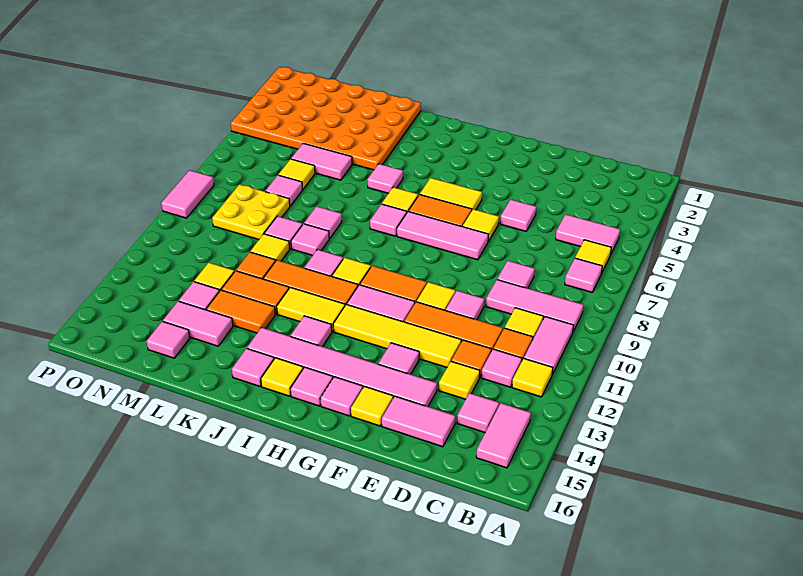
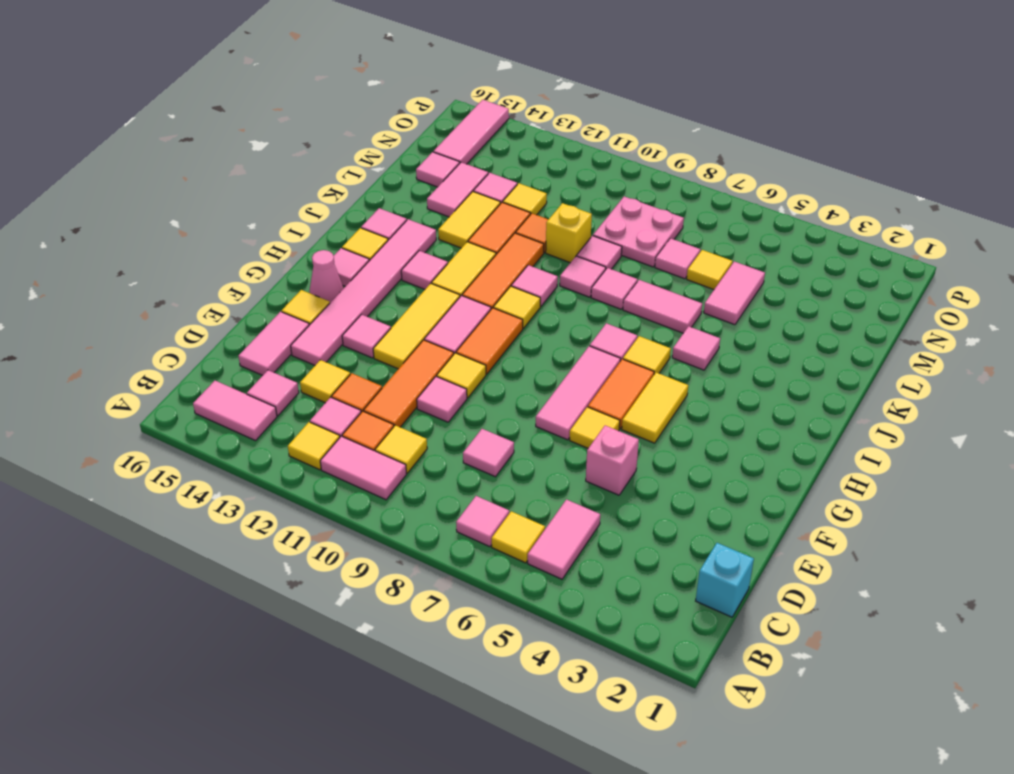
pink tile B9:D9 level 1 -> pink tile N15:P15 level 1
none -> cyan brick C1 level 1
pink tile E5 level 1 -> pink brick E5 level 1
yellow tile E12:H12 level 1 -> yellow tile F12:H12 level 1
pink tile G15 level 1 -> pink cone G15 level 1
orange plate K1:P4 level 1 -> none
orange tile K13:L13 level 1 -> yellow tile K13:L13 level 1
yellow tile L10 level 1 -> yellow brick L10 level 1
yellow plate M8:N9 level 1 -> pink plate M8:N9 level 1
pink tile P8:P9 level 1 -> pink tile K6:K7 level 1

